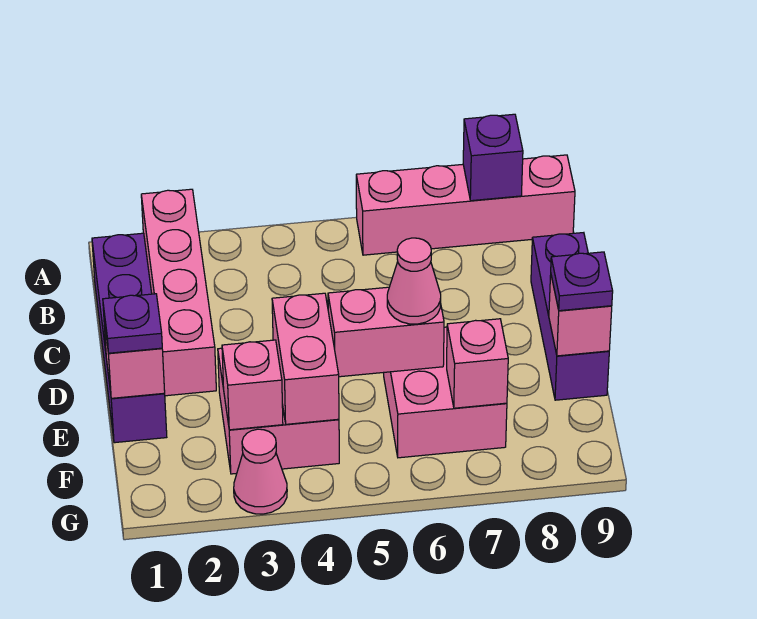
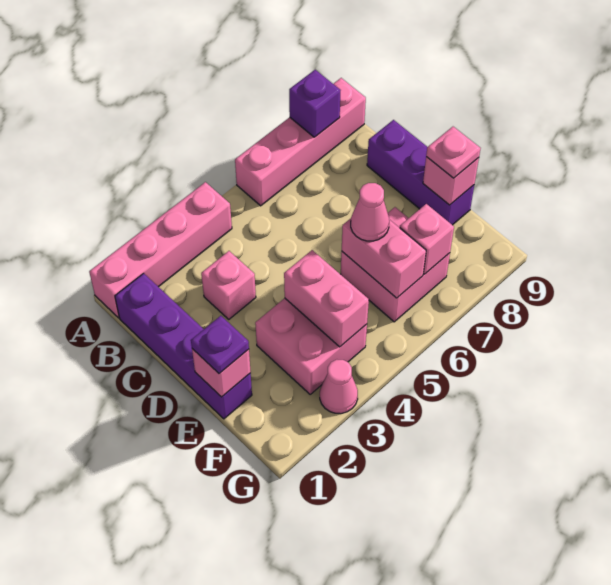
pink brick A2:D2 level 1 -> pink brick A1:A4 level 1
pink brick E5:E6 level 2 -> pink brick E6:F6 level 2
purple plate E9 level 3 -> pink plate E9 level 3
pink brick F3 level 2 -> pink brick C3 level 1

